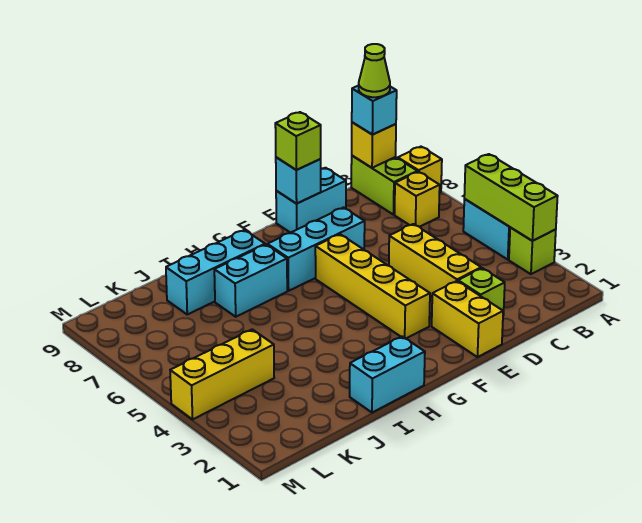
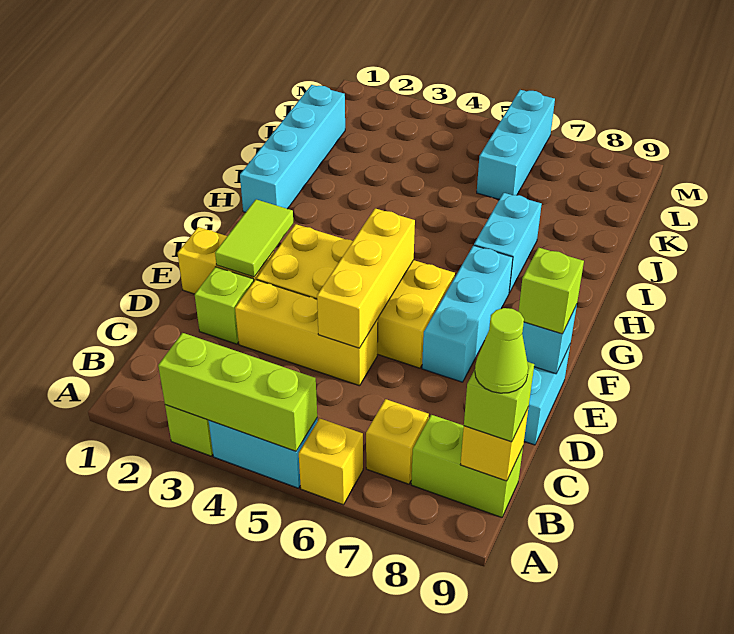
yellow brick A8 level 1 -> yellow brick A6 level 1
cyan brick B9 level 3 -> lime brick B9 level 3
none -> lime tile E2:F2 level 2
yellow brick F3:F6 level 1 -> yellow brick E3:F6 level 1
cyan brick H1:I1 level 1 -> cyan brick H1:K1 level 1
cyan brick H8:J8 level 1 -> cyan brick K6:M6 level 1
yellow brick K4:M4 level 1 -> yellow brick D5:F5 level 2

